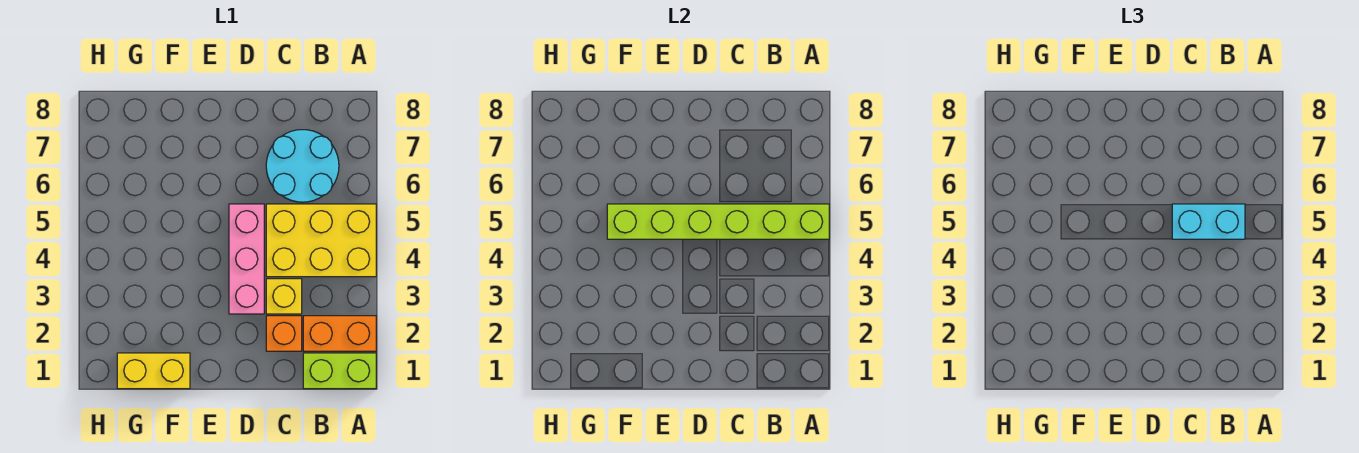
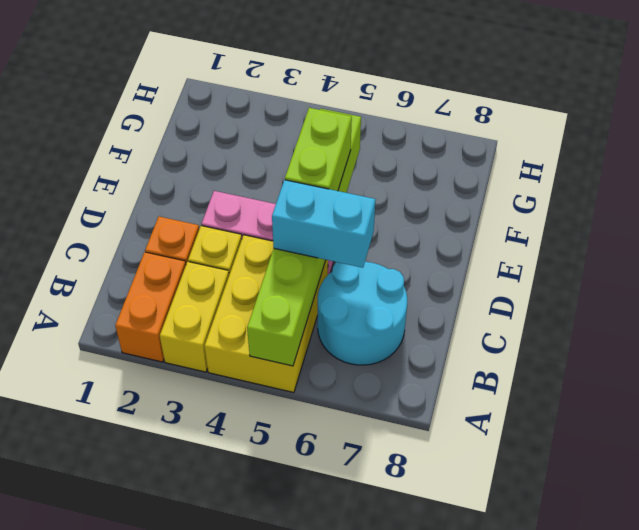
lime brick A1:B1 level 1 -> lime brick D5:E5 level 3
cyan brick B5:C5 level 3 -> cyan brick C5:C6 level 3
yellow brick F1:G1 level 1 -> yellow brick A3:B3 level 1

